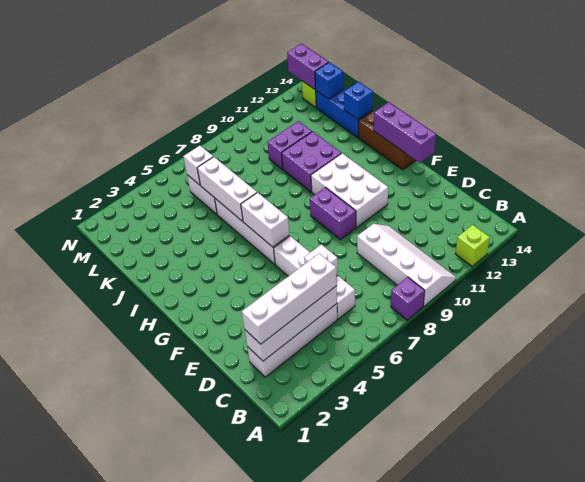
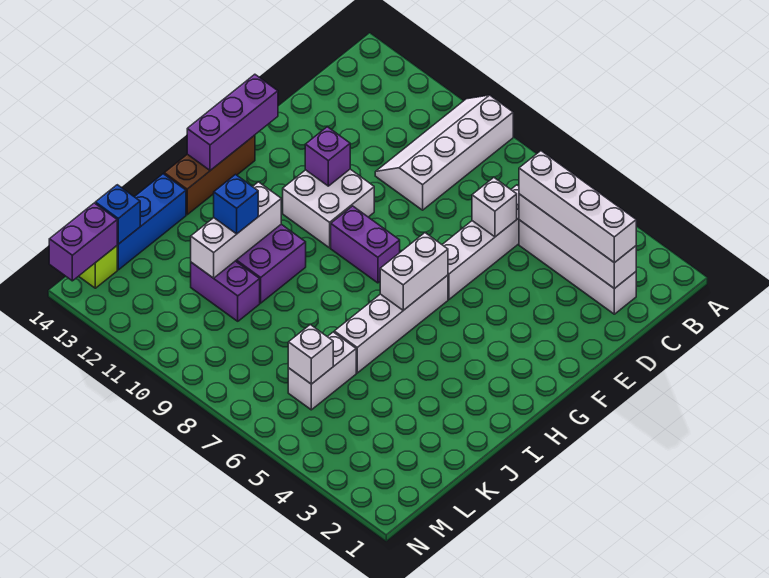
purple brick A8 level 1 -> purple brick F11 level 2
lime brick A12 level 1 -> none
purple brick F9:G9 level 1 -> purple brick G8:G9 level 1
white brick F10:H11 level 1 -> white brick F10:G11 level 1
white brick I6:K6 level 2 -> white brick I11:K11 level 2
blue brick J14 level 2 -> blue brick J11 level 3

